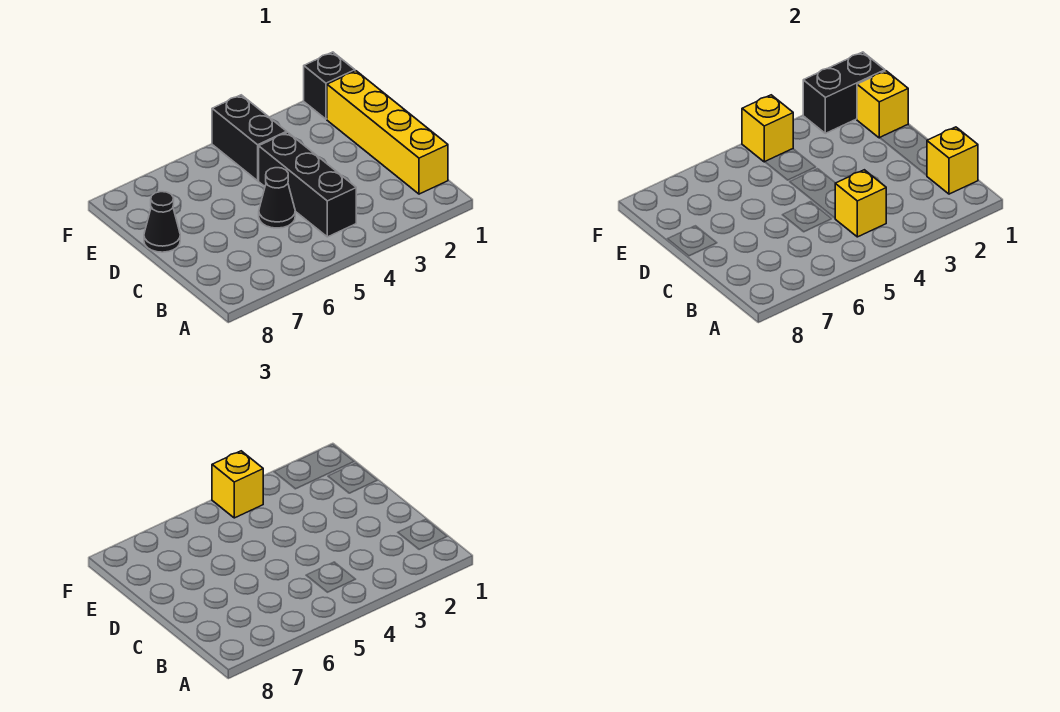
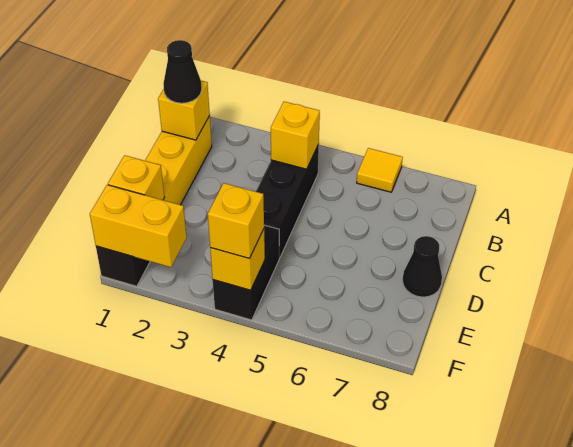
none -> yellow tile A6 level 1
black cone C5 level 1 -> black cone B1 level 3
black brick F1:F2 level 2 -> yellow brick F1:F2 level 2

